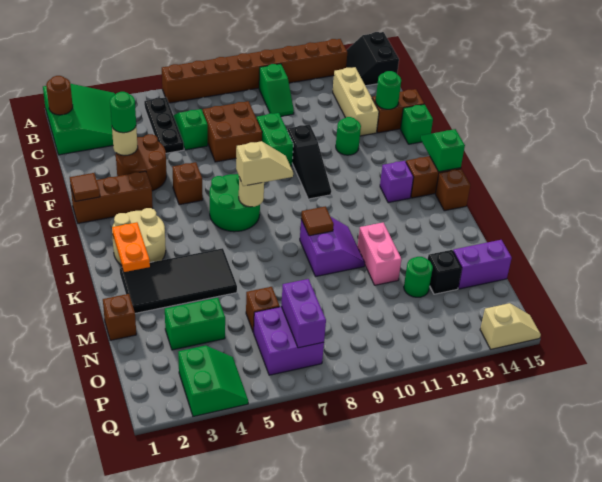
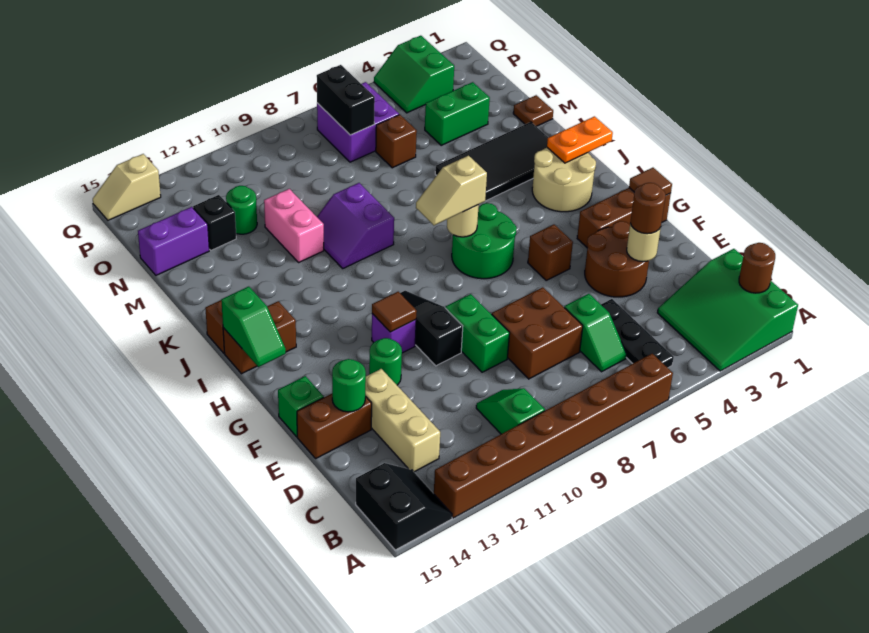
green round brick E3 level 3 -> brown round brick E3 level 3
purple brick I13 level 1 -> purple brick G11 level 1
orange plate J2:K2 level 2 -> orange plate J1:J2 level 2
brown tile K9 level 2 -> brown tile G11 level 2
brown brick M1 level 1 -> brown plate M1 level 1
purple brick O7:P7 level 2 -> black brick O7:P7 level 2

